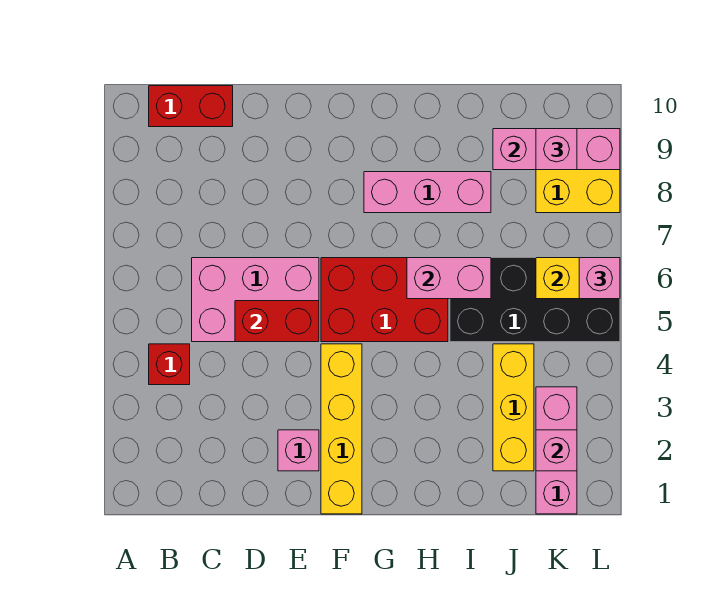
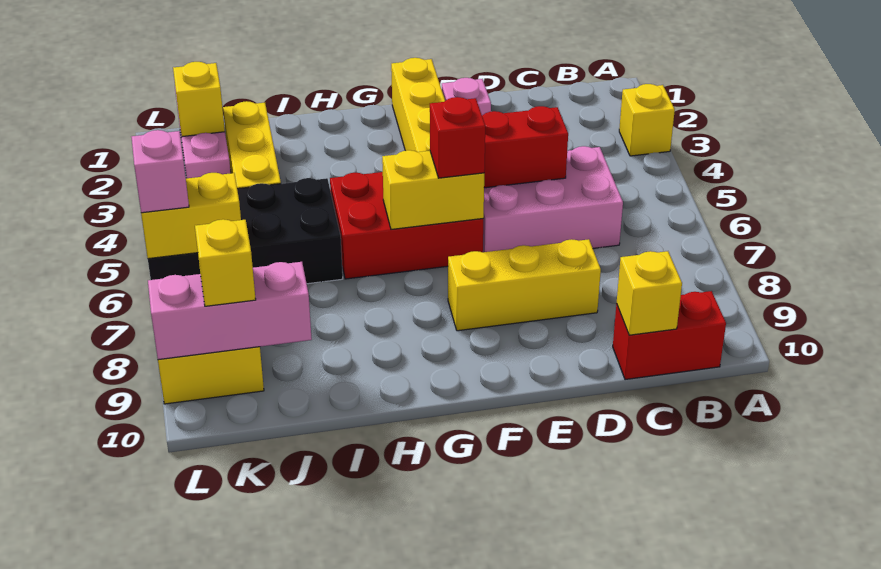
none -> yellow brick A3 level 1
red brick B4 level 1 -> red brick F6 level 3
none -> yellow brick C10 level 2
none -> yellow brick D8:F8 level 1
none -> yellow brick F6:G6 level 2
pink brick G8:I8 level 1 -> none
pink brick H6:I6 level 2 -> none
pink brick K2 level 2 -> yellow brick K2 level 2
pink brick K9 level 3 -> yellow brick K9 level 3

